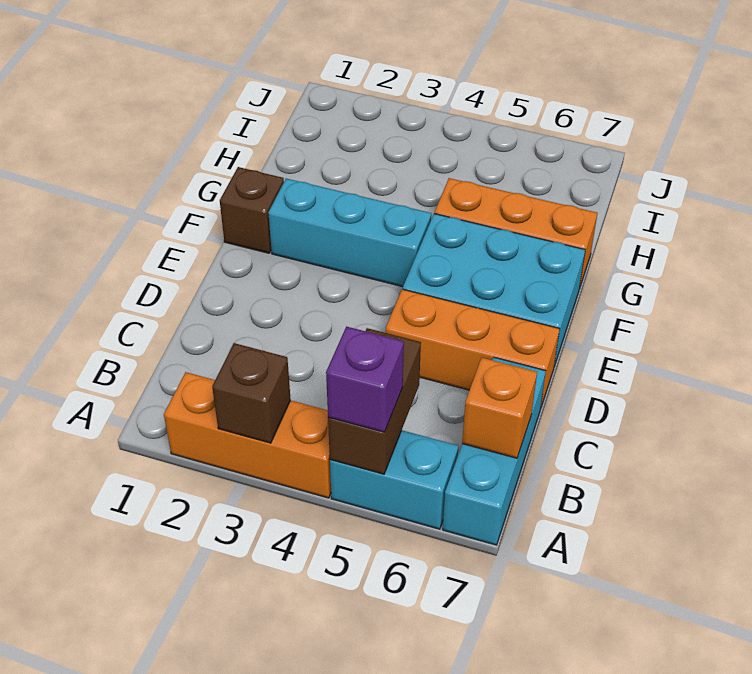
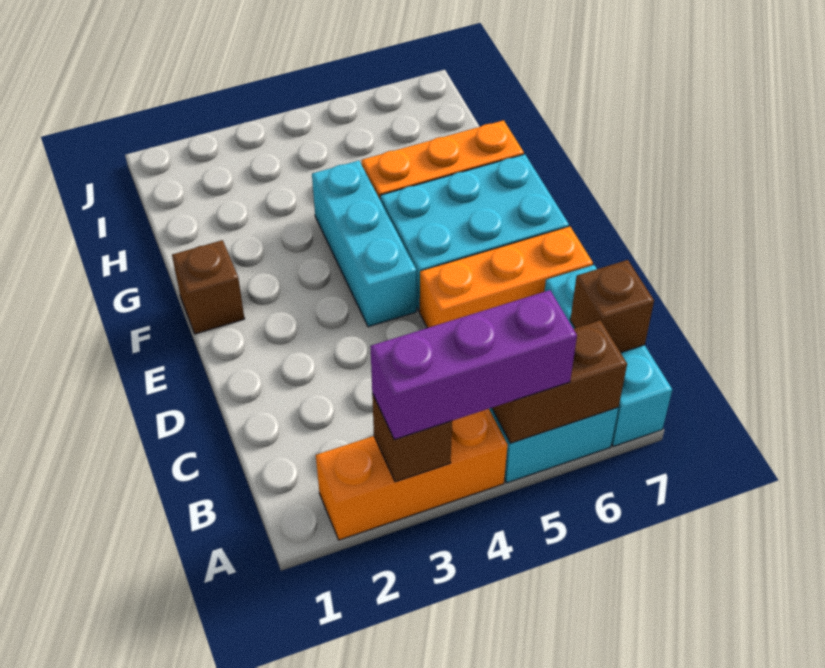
brown brick A5:B5 level 2 -> brown brick A5:A6 level 2
purple brick A5 level 3 -> purple brick A3:A5 level 3
orange brick B7 level 2 -> brown brick B7 level 2
cyan brick F2:F4 level 1 -> cyan brick E4:G4 level 1

